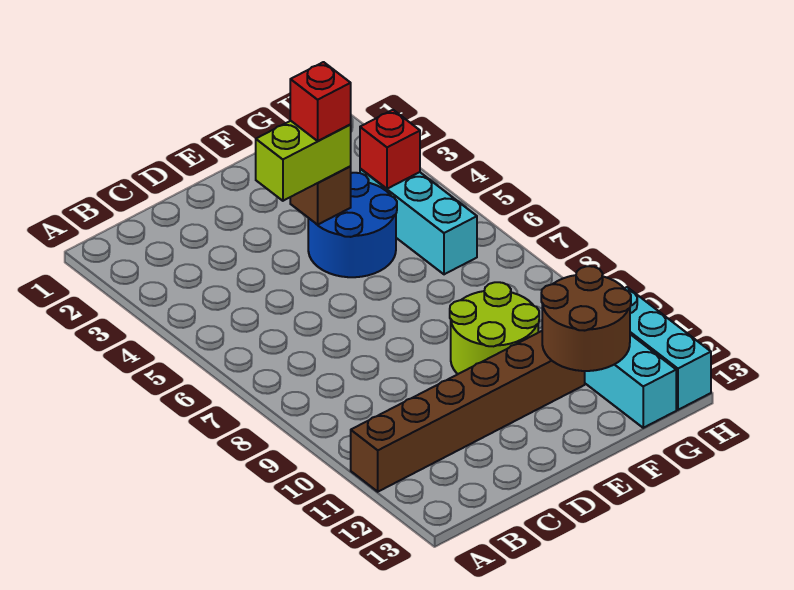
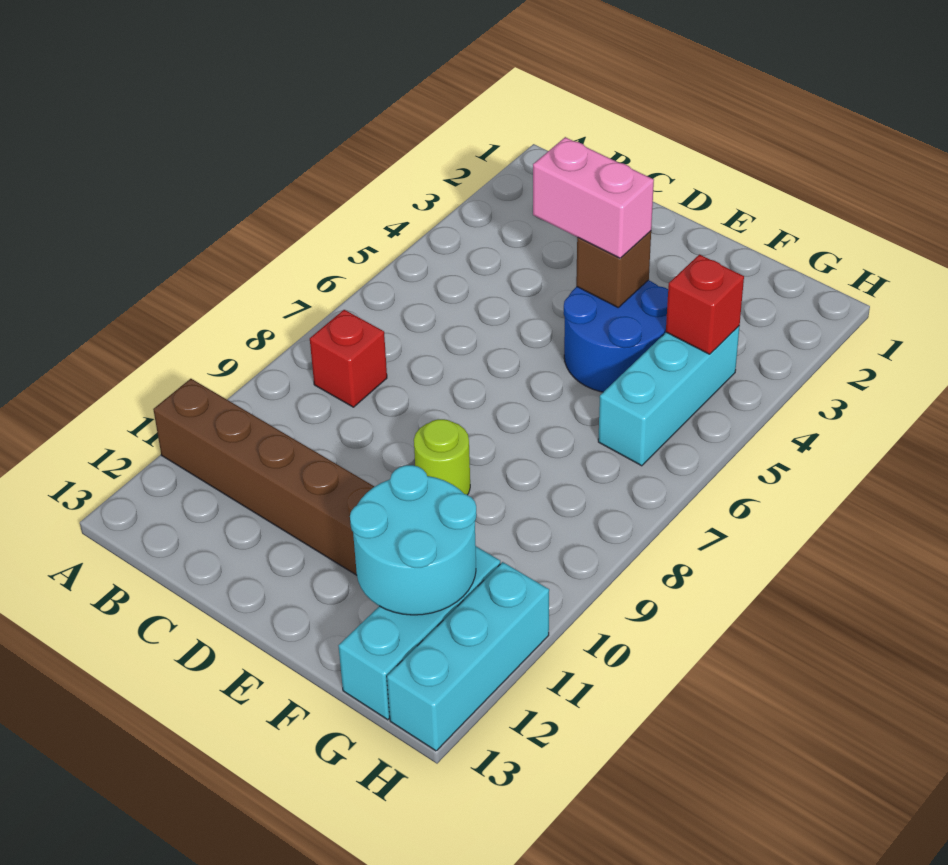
lime brick D4:E4 level 3 -> pink brick D4:E4 level 3
red brick E4 level 4 -> red brick B8 level 1
lime round brick E9:F10 level 1 -> lime round brick E9 level 1
brown round brick F11:G12 level 2 -> cyan round brick F11:G12 level 2

